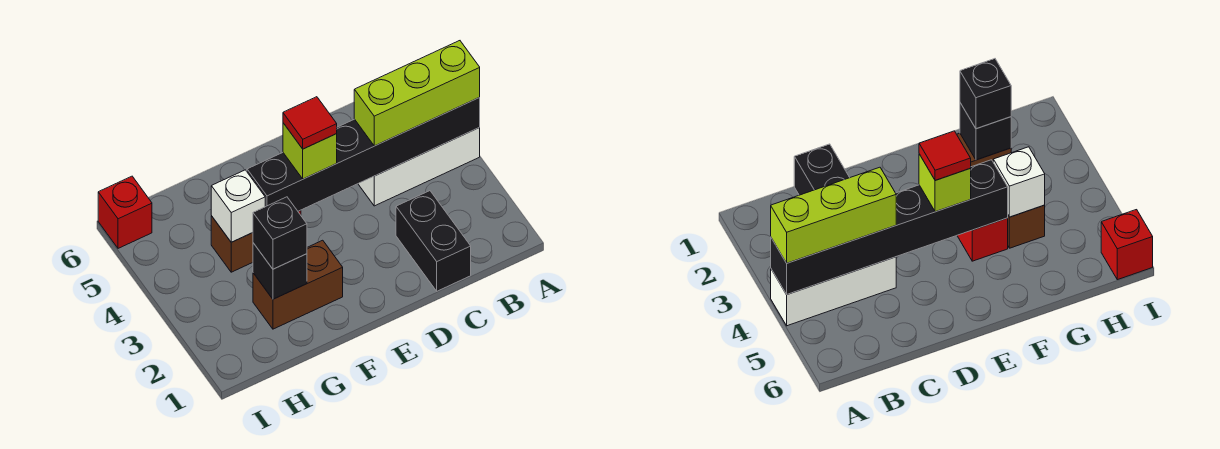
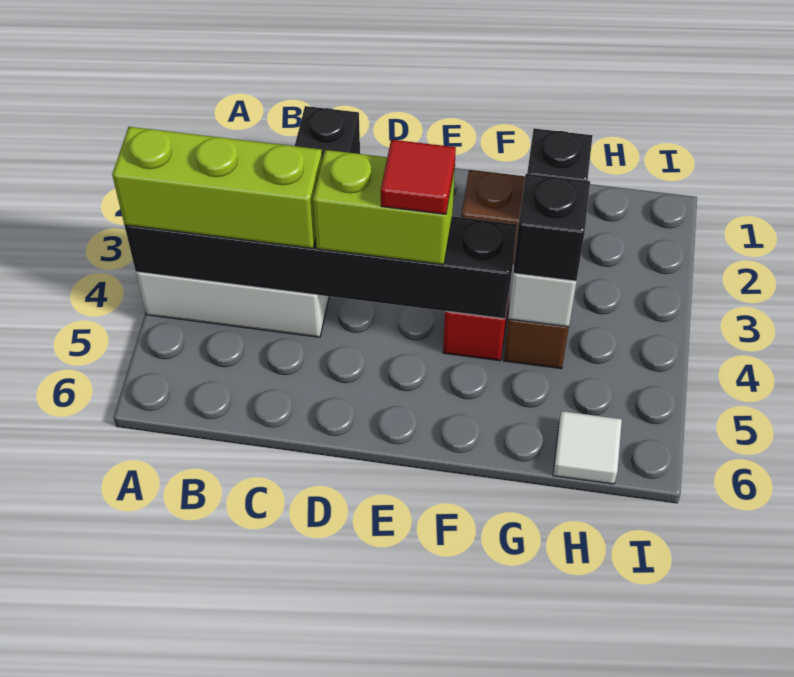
lime brick E4 level 3 -> lime brick D4:E4 level 3
black brick G2 level 3 -> black brick G4 level 3
none -> white tile H6 level 1
red brick I6 level 1 -> none

